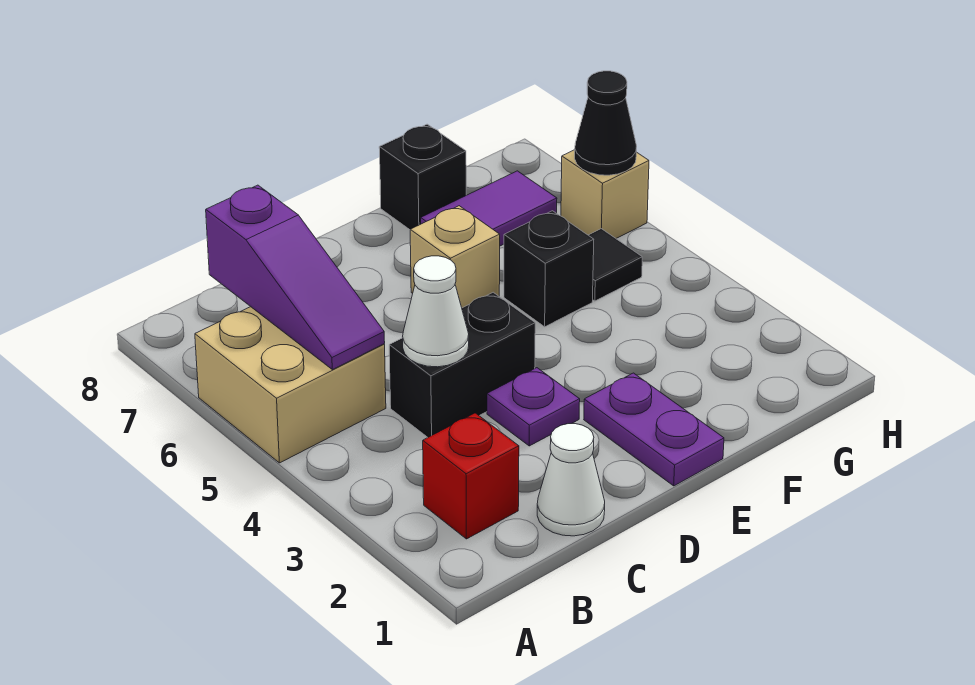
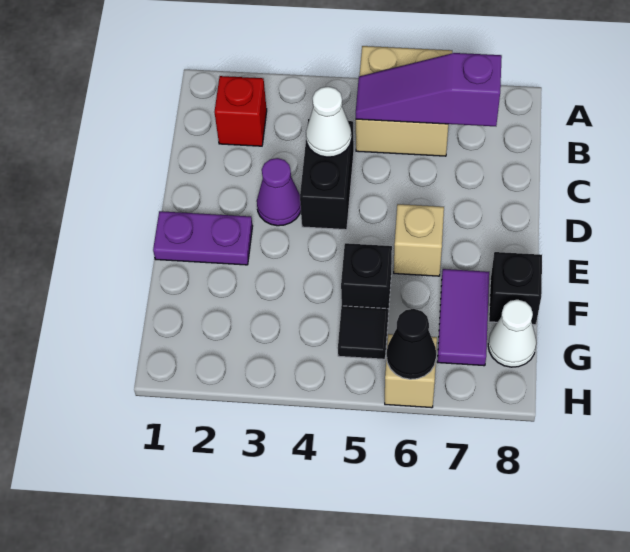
white cone C1 level 1 -> white cone G8 level 1
purple plate D3 level 1 -> purple cone D3 level 1

